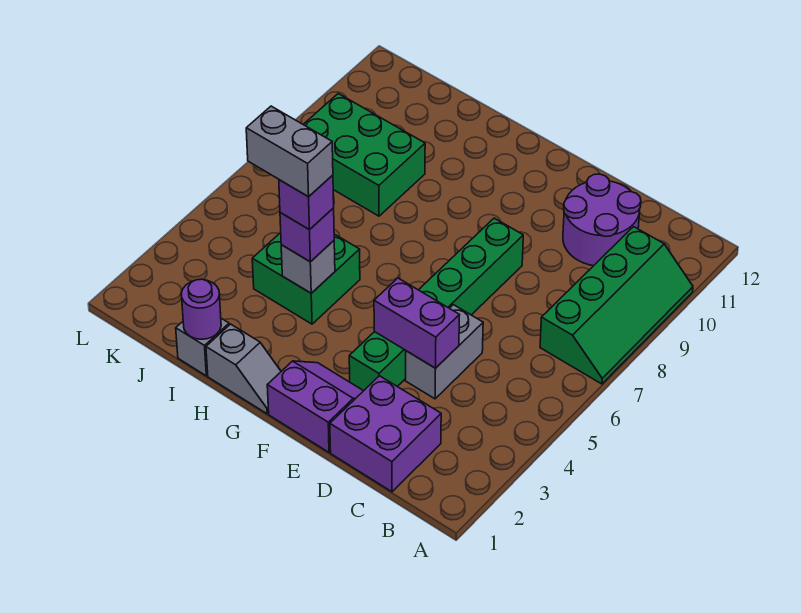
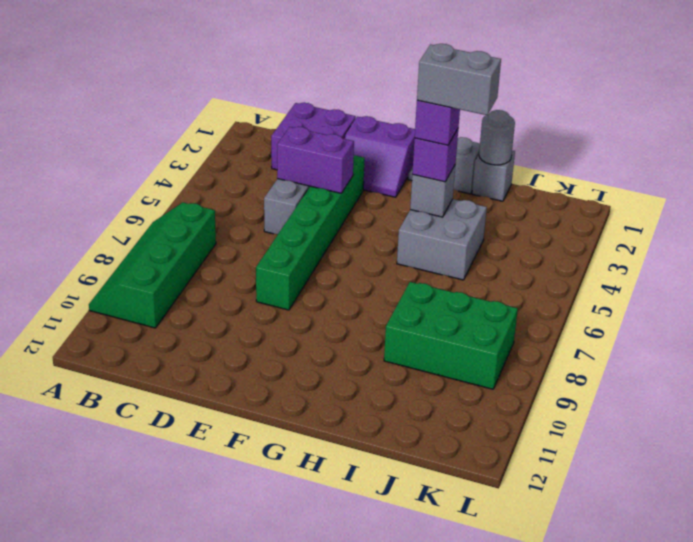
purple round brick C10:D11 level 1 -> none
green brick H4:I5 level 1 -> grey brick H4:I5 level 1
purple round brick I1 level 2 -> grey round brick I1 level 2

